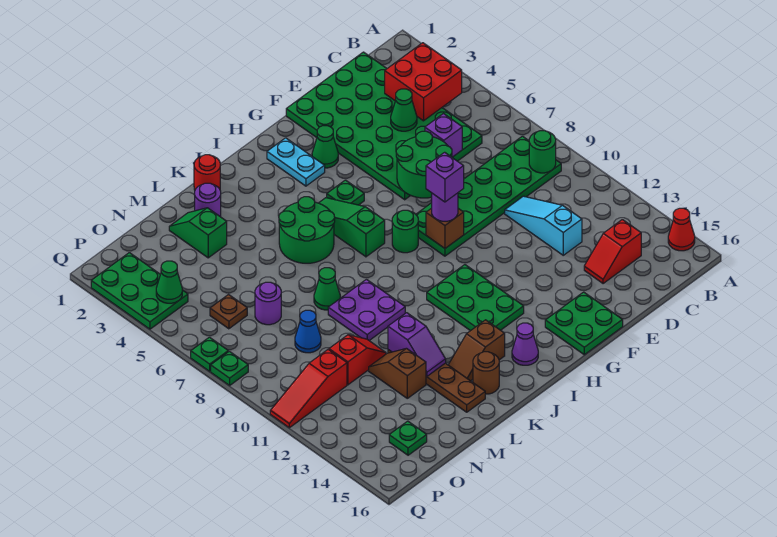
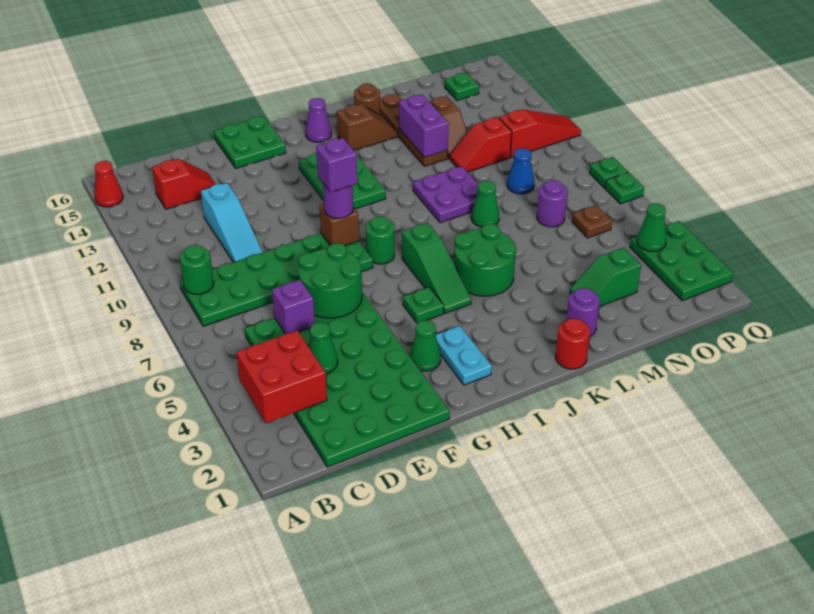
purple slope L12:L13 level 2 top 12 -> purple brick L12:L13 level 2
green slope M2:M3 level 1 top 3 -> green slope M3:N3 level 1 top N

